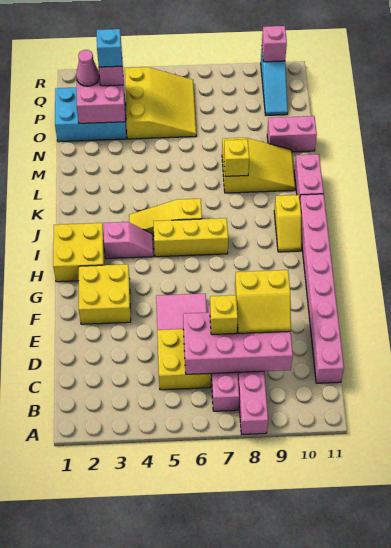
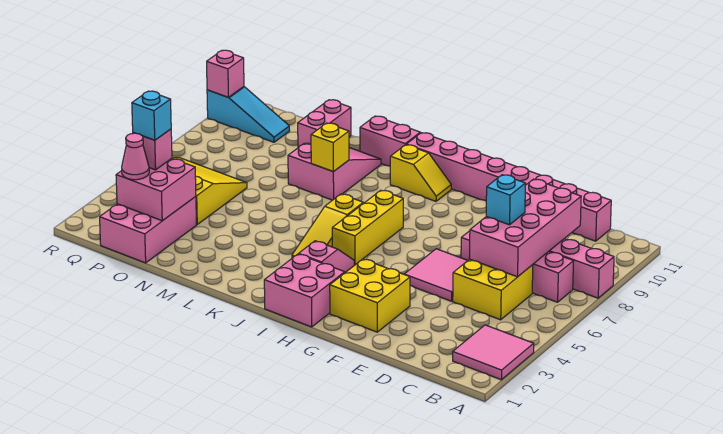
none -> pink tile A2:B3 level 1
yellow brick D7 level 3 -> cyan brick D7 level 3
yellow slope D8:E9 level 3 top E -> none
yellow brick H1:I2 level 1 -> pink brick H1:I2 level 1
yellow slope L8:M10 level 1 top 8 -> pink slope L8:M10 level 1 top 8
cyan brick O1:P3 level 1 -> pink brick O1:P3 level 1

